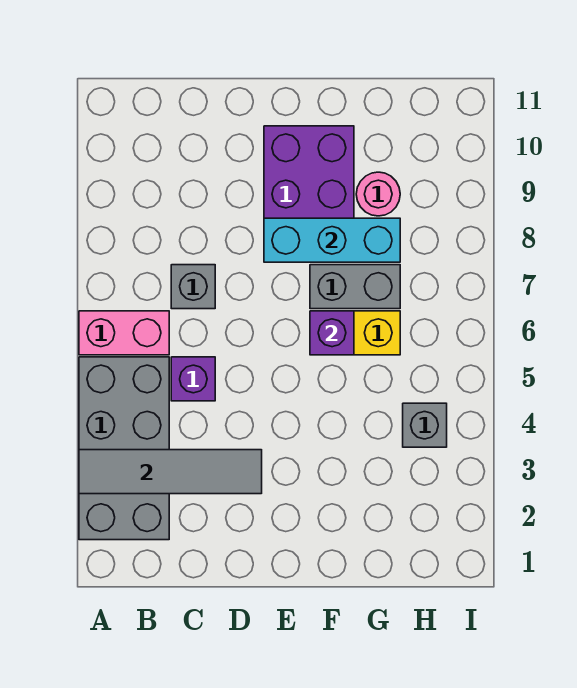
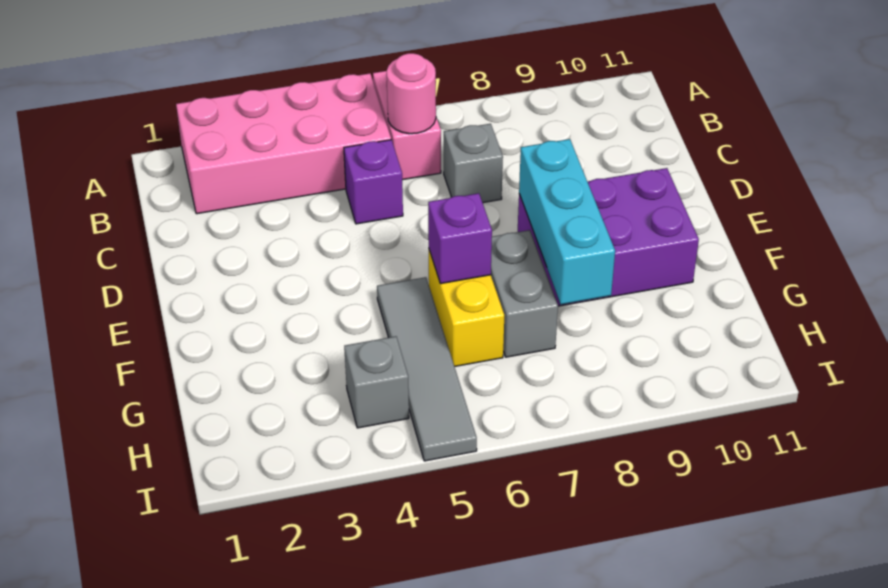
grey brick A2:B5 level 1 -> pink brick A2:B5 level 1
grey tile A3:D3 level 2 -> grey tile F5:I5 level 1
pink round brick G9 level 1 -> pink round brick B6 level 2

